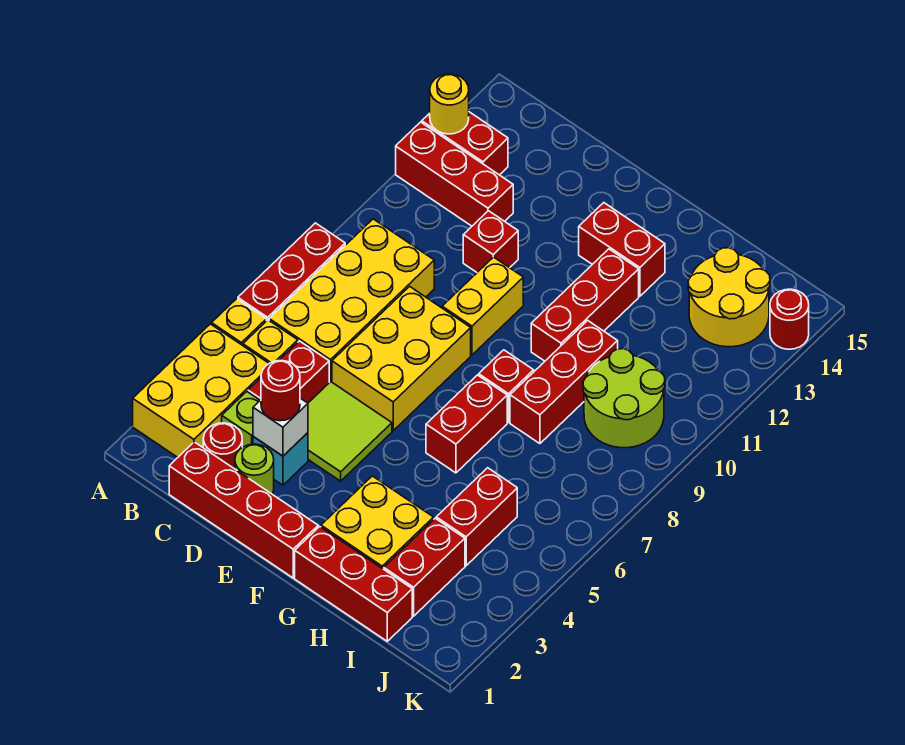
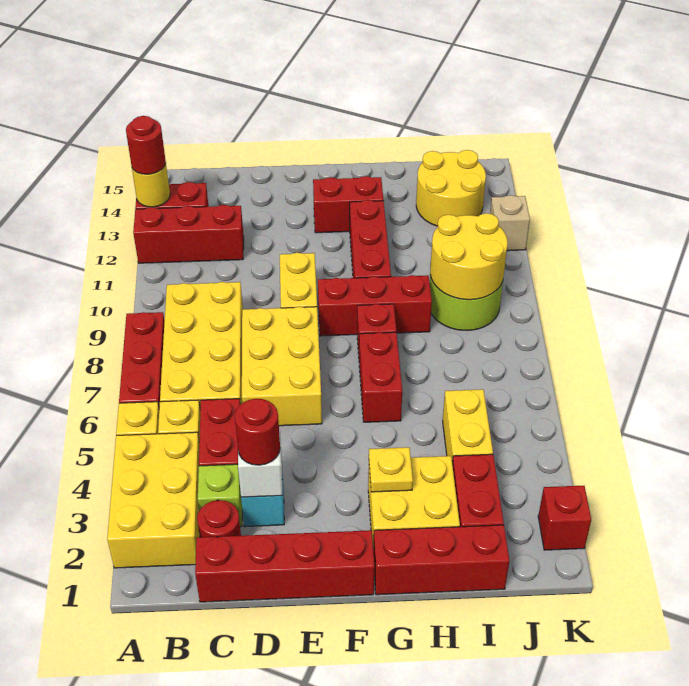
lime round brick D2 level 1 -> none
lime tile D4:E5 level 1 -> none
red brick D11 level 1 -> red brick K2 level 1
none -> yellow plate G3 level 2
red brick H8:H10 level 1 -> red brick F9:H9 level 1
red brick I4:I5 level 1 -> yellow brick I4:I5 level 1
none -> yellow round brick I9:J10 level 2
none -> tan brick K12 level 1
red round brick K14 level 1 -> red round brick A13 level 3

